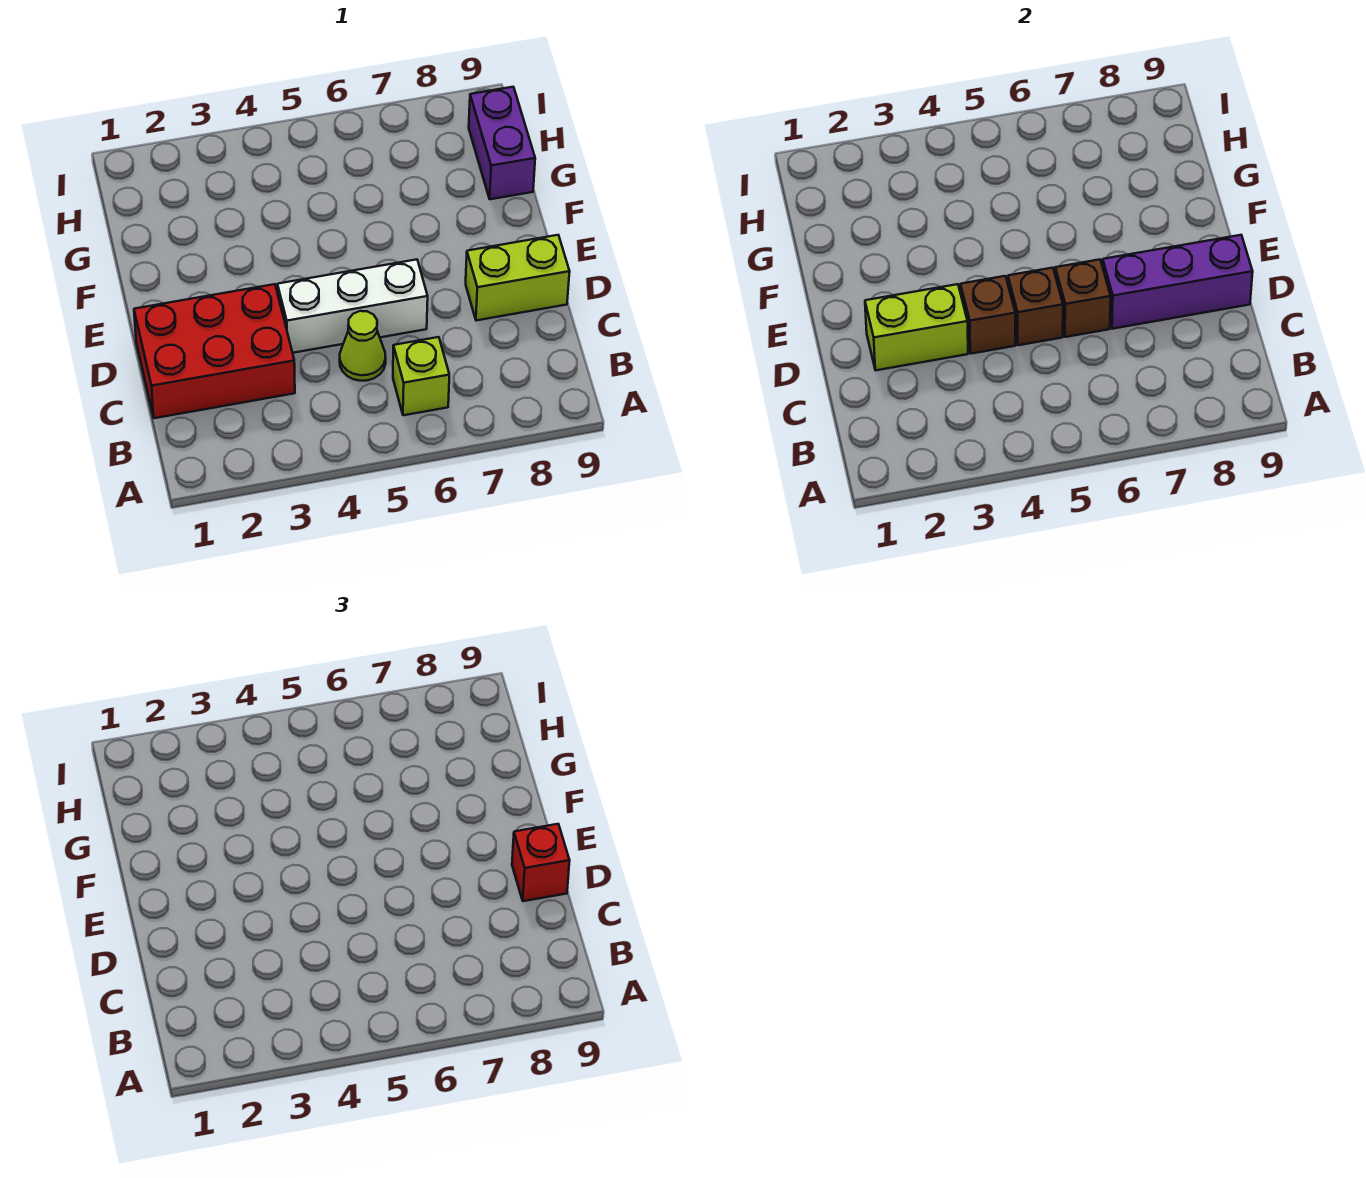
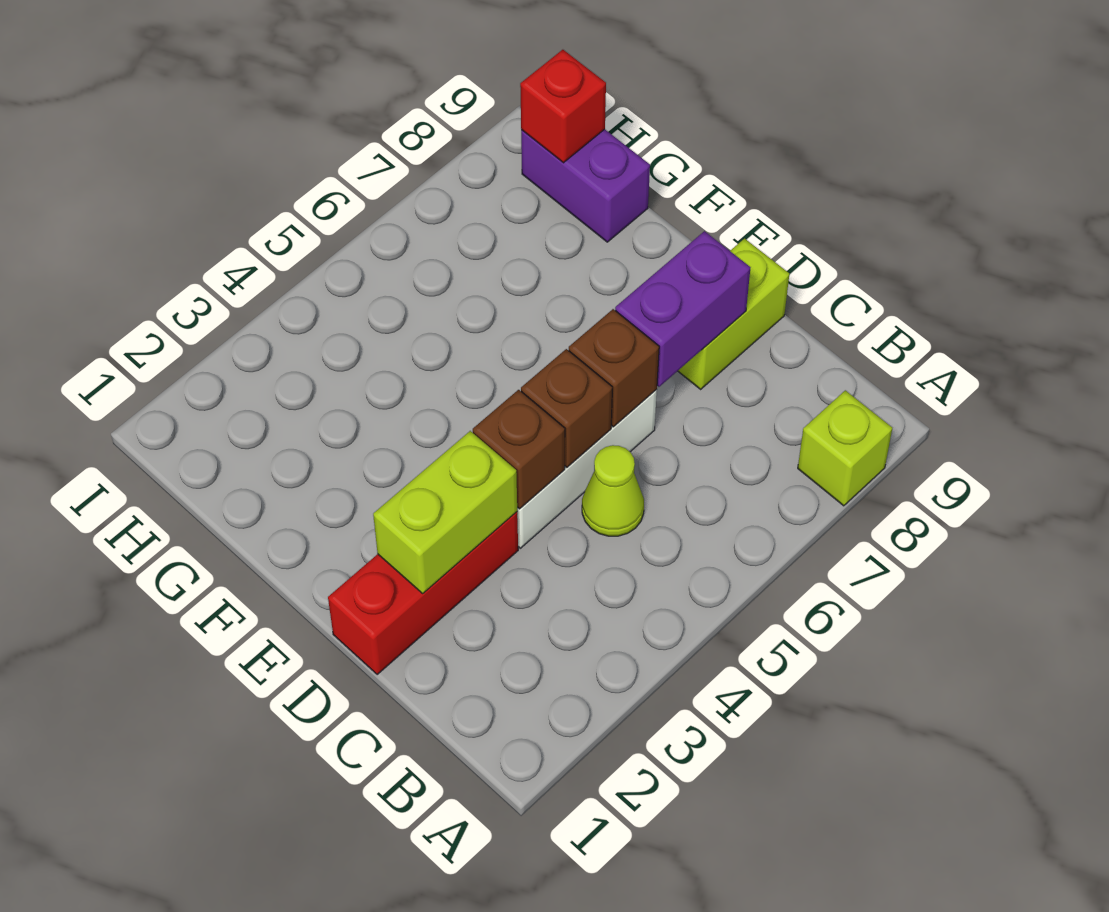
lime brick B6 level 1 -> lime brick A8 level 1
red brick C1:D3 level 1 -> red brick D1:D3 level 1
purple brick D7:D9 level 2 -> purple brick D7:D8 level 2
red brick D9 level 3 -> red brick H9 level 2

